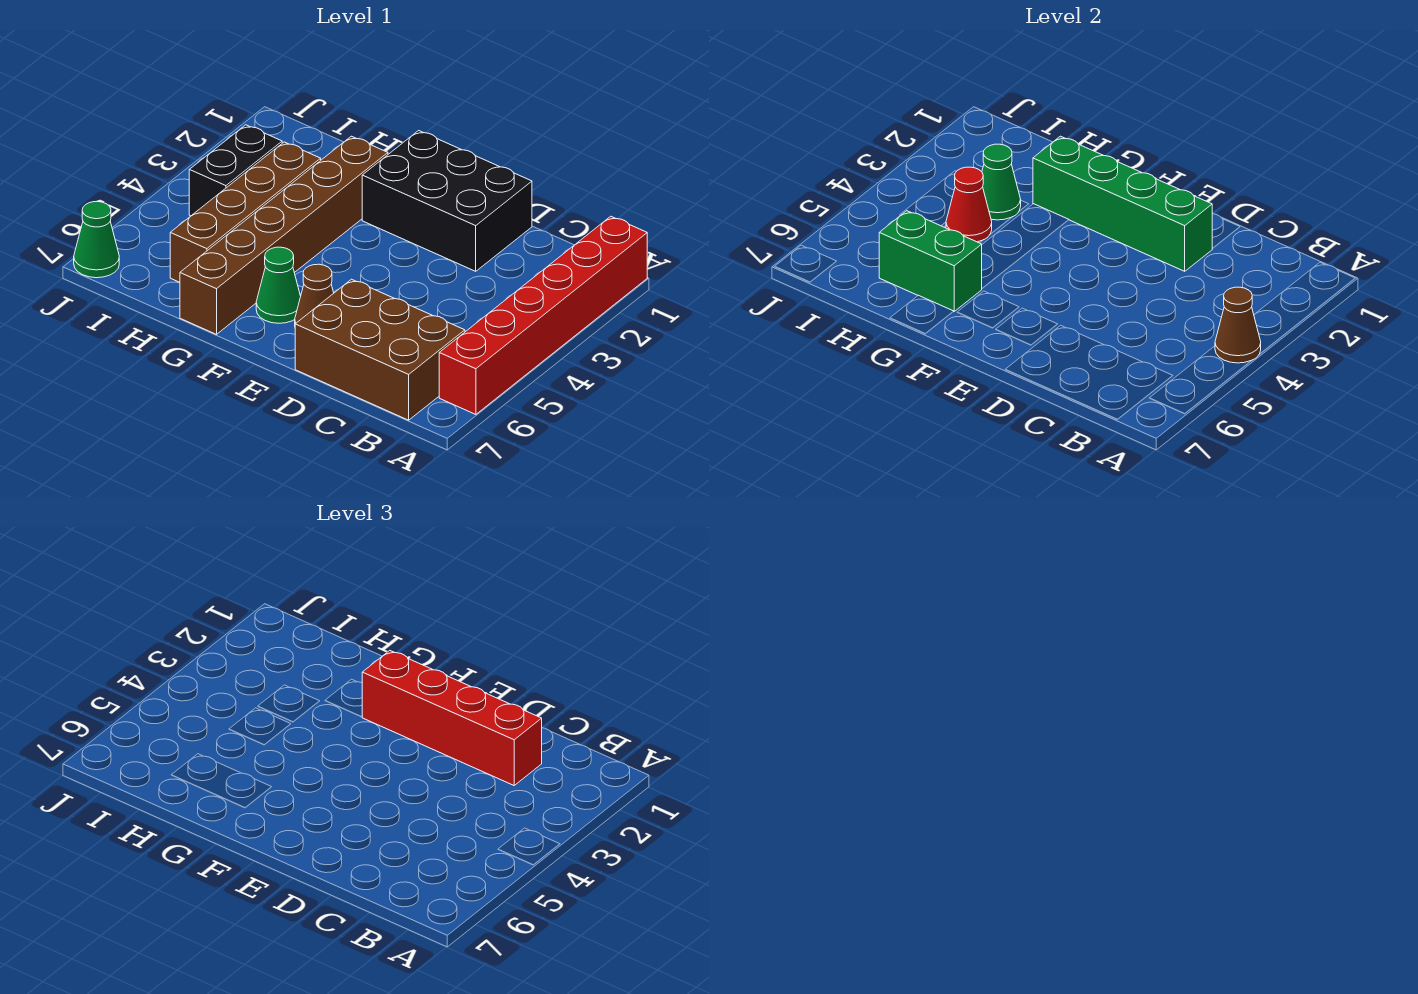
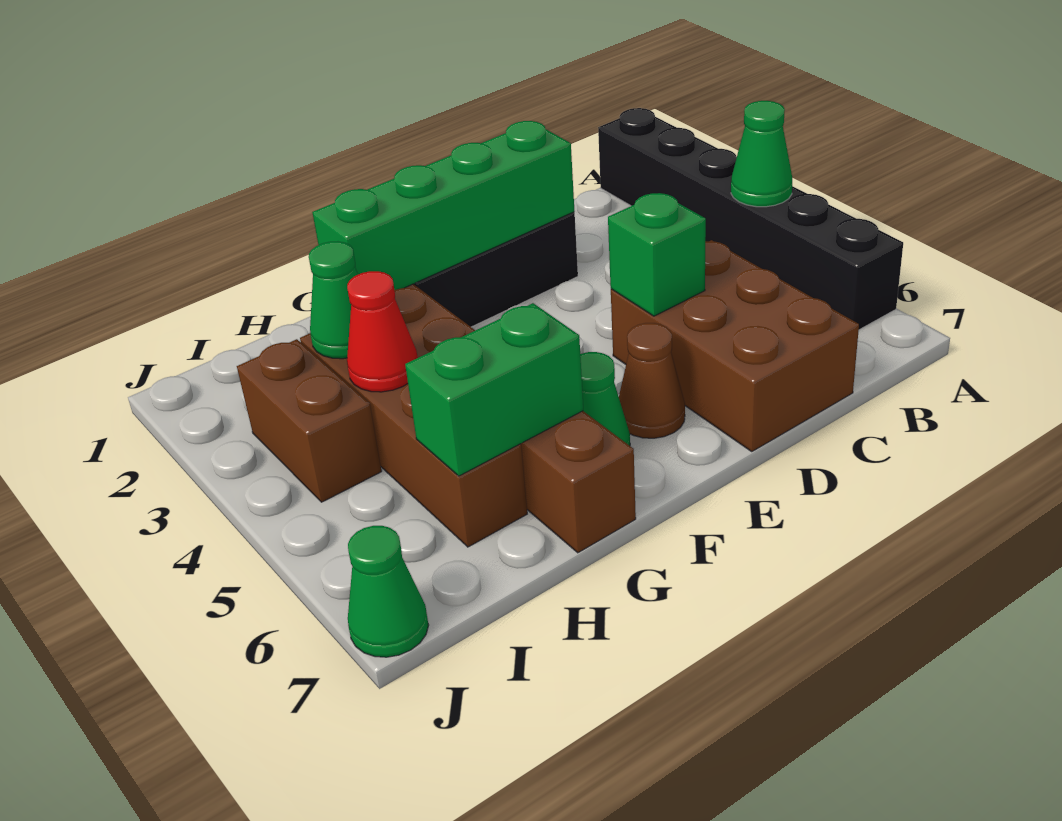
red brick A1:A6 level 1 -> black brick A1:A6 level 1
brown cone A4 level 2 -> green cone A4 level 2
brown brick B6:D7 level 1 -> brown brick C5:D7 level 1
red brick C2:F2 level 3 -> none
none -> green brick D5 level 2
black brick I3:I4 level 1 -> brown brick I3:I4 level 1

